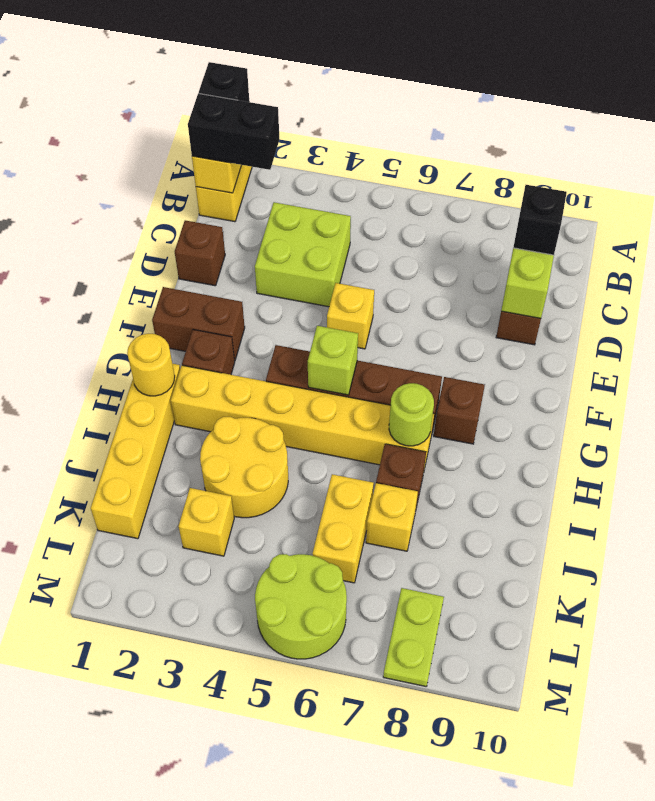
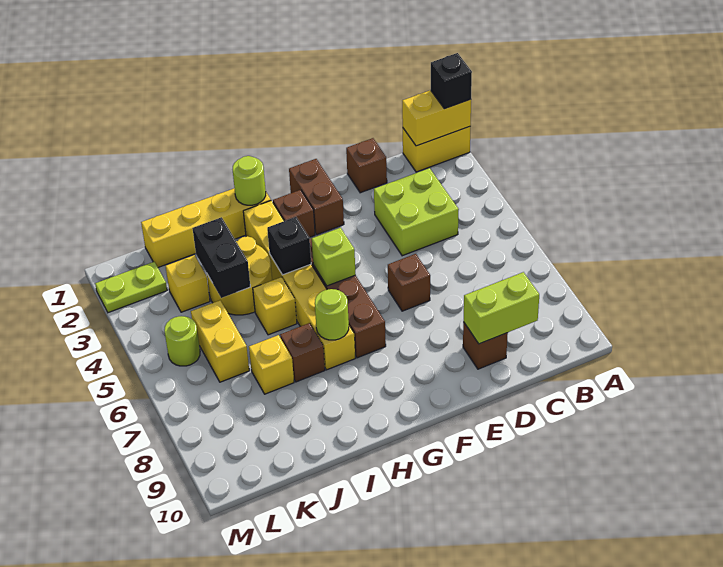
black brick B1:B2 level 3 -> black brick J3:J4 level 2
black brick C9 level 3 -> black brick H4 level 2
yellow brick E5 level 1 -> yellow brick I5 level 1
brown brick G8 level 1 -> brown brick E6 level 1
yellow round brick H1 level 2 -> lime round brick H1 level 2
yellow brick J6:K6 level 1 -> yellow brick K5:K6 level 1
lime round brick L5:M6 level 1 -> lime round brick L5 level 1
lime plate L8:M8 level 1 -> lime plate L2:M2 level 1

